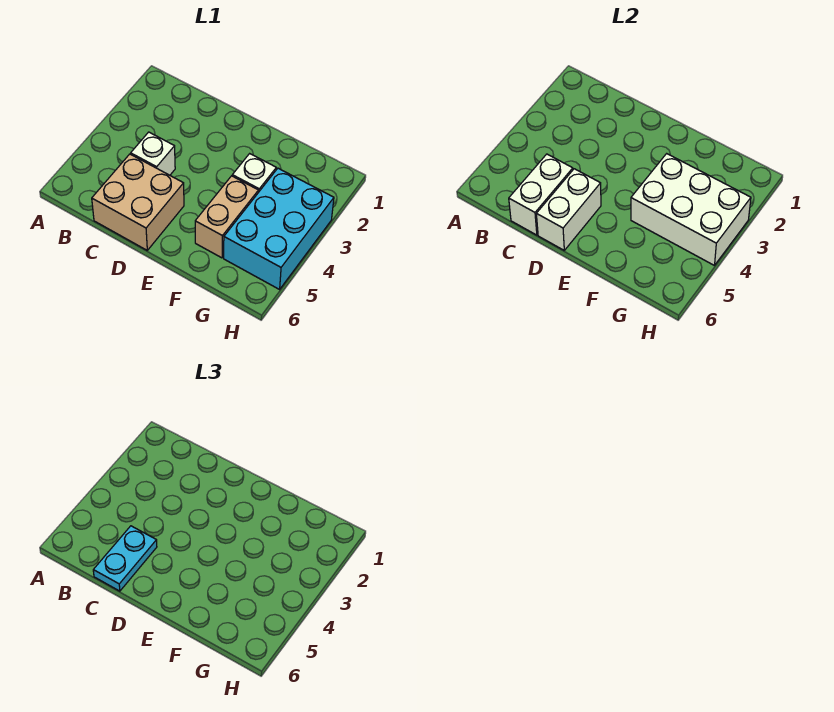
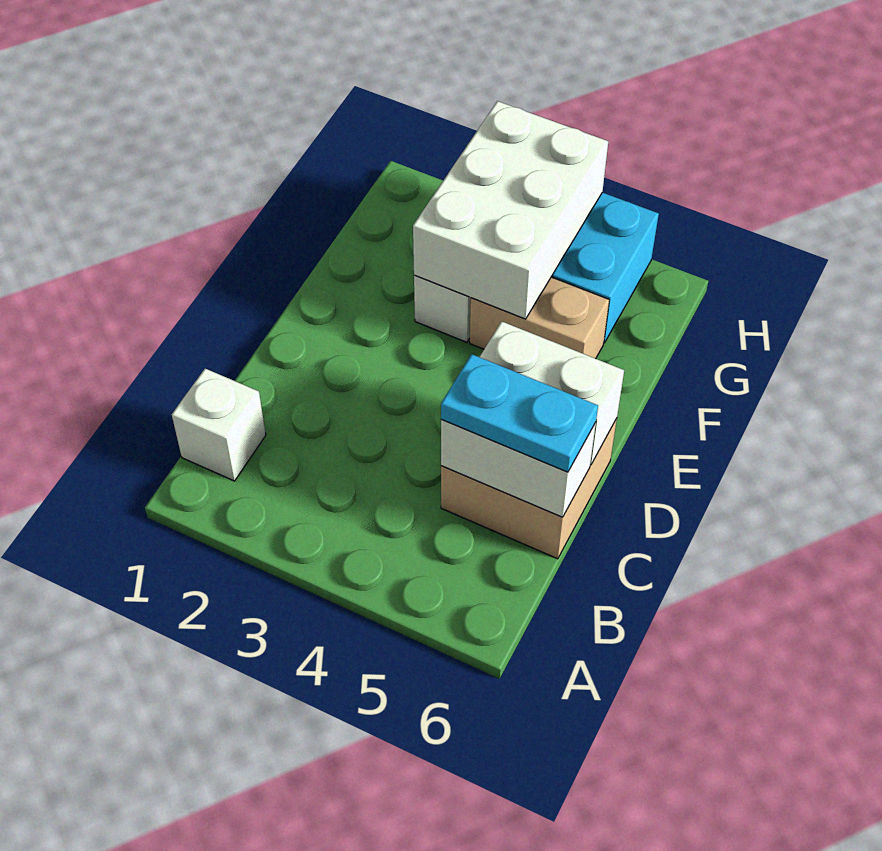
white brick C4 level 1 -> white brick B1 level 1

